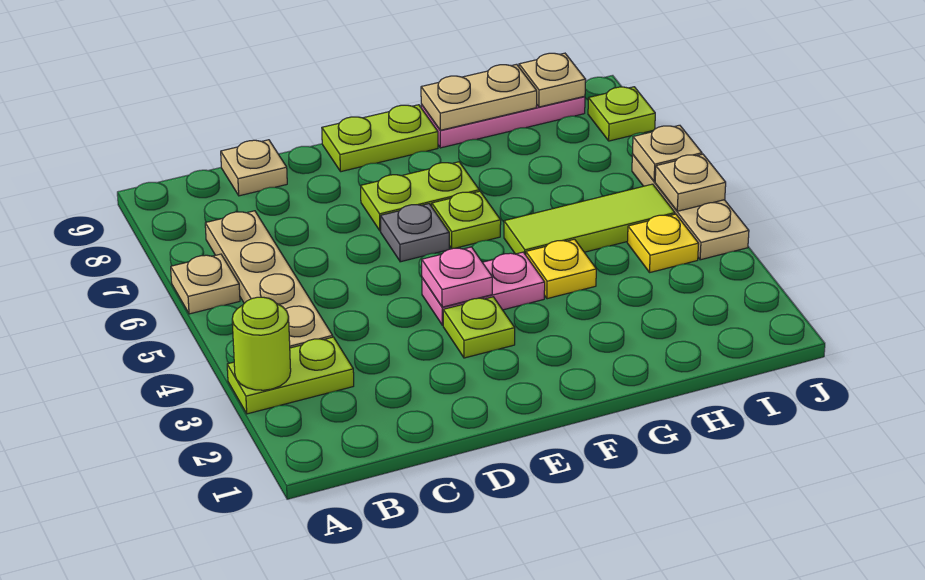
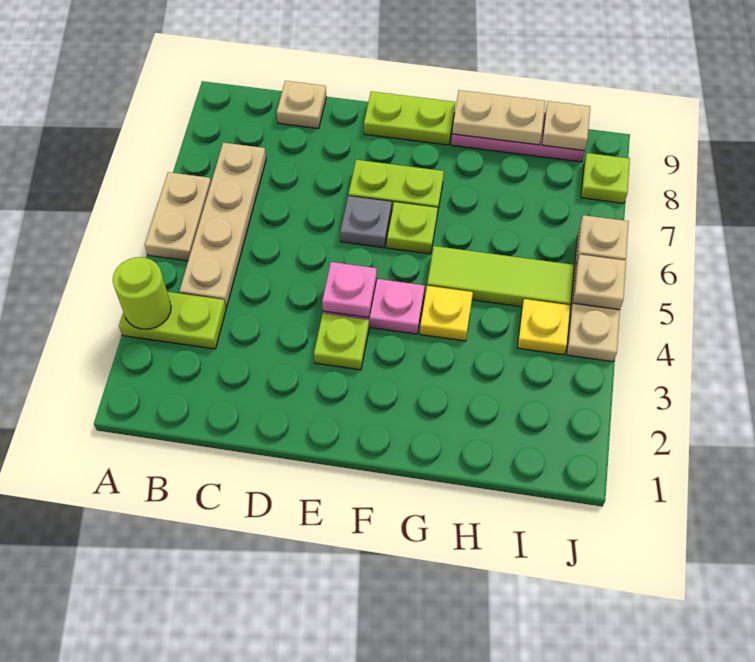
tan plate A6 level 1 -> tan plate A5:A6 level 1

